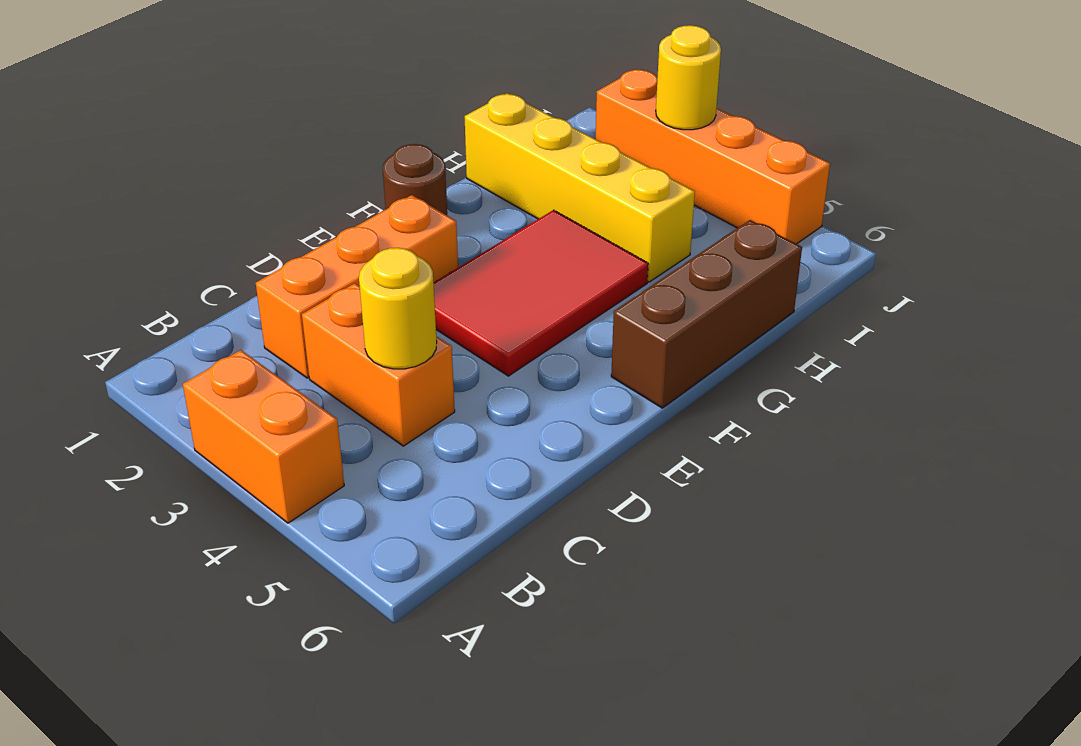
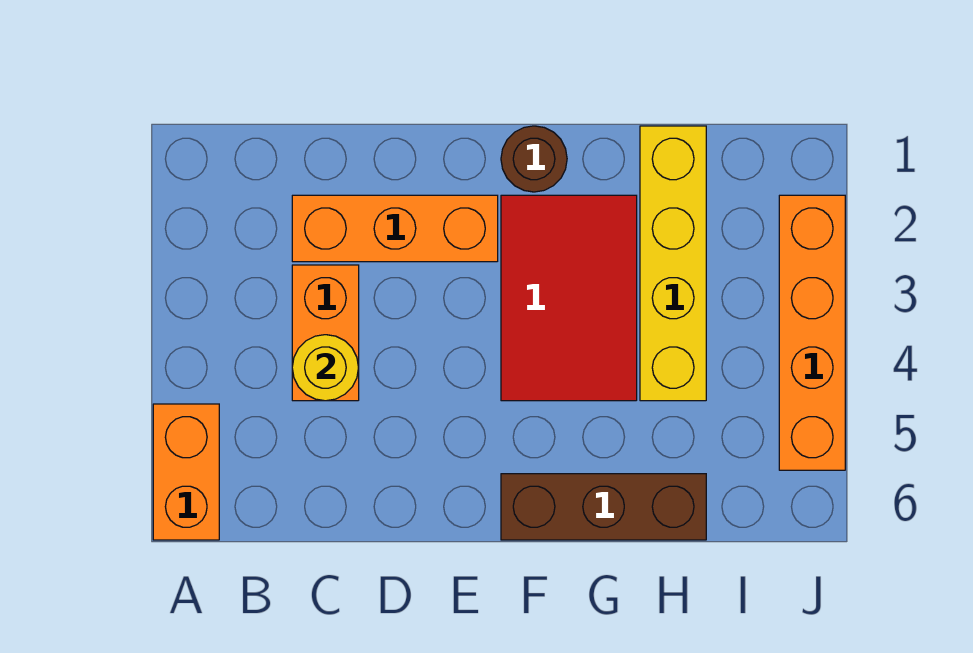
orange brick A3:A4 level 1 -> orange brick A5:A6 level 1
red tile E3:G4 level 1 -> red tile F2:G4 level 1
yellow round brick J3 level 2 -> none

